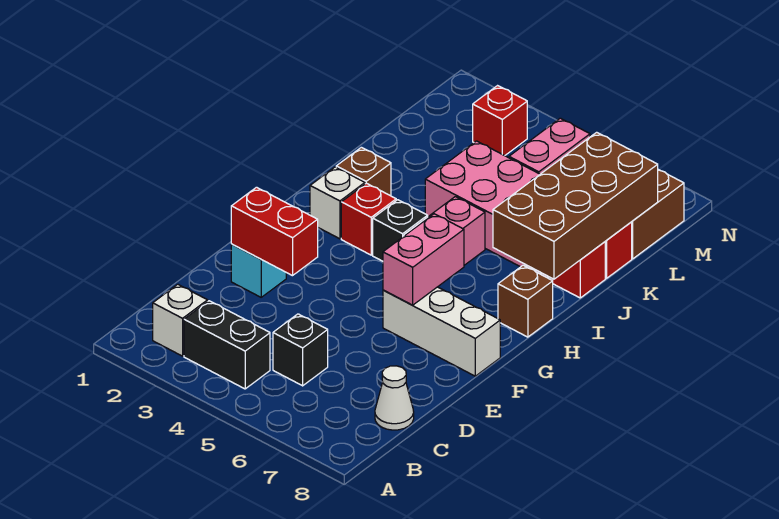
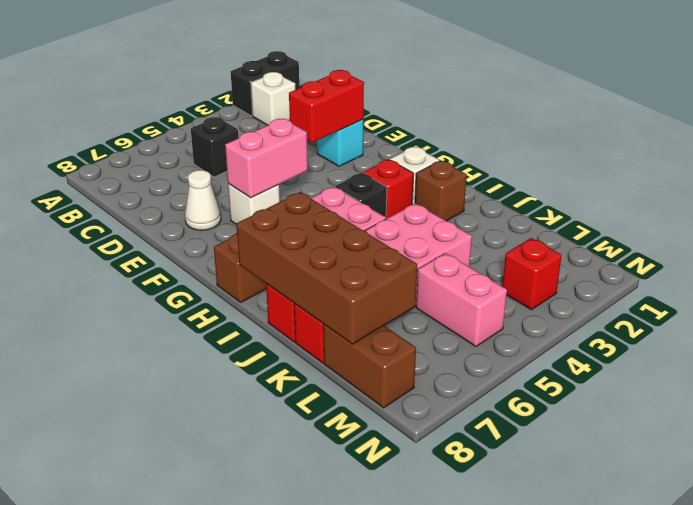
black brick B3:B4 level 1 -> black brick A1:A2 level 1
white cone C8 level 1 -> white cone E7 level 1
white brick F6:F8 level 1 -> white brick F6 level 1
pink brick F6:G6 level 2 -> pink brick F5:F6 level 2

